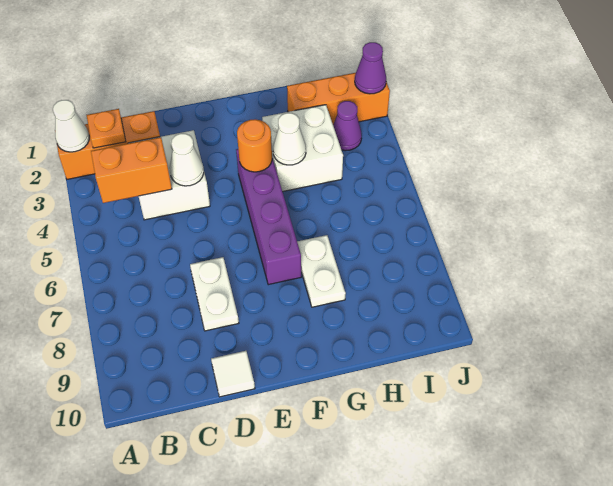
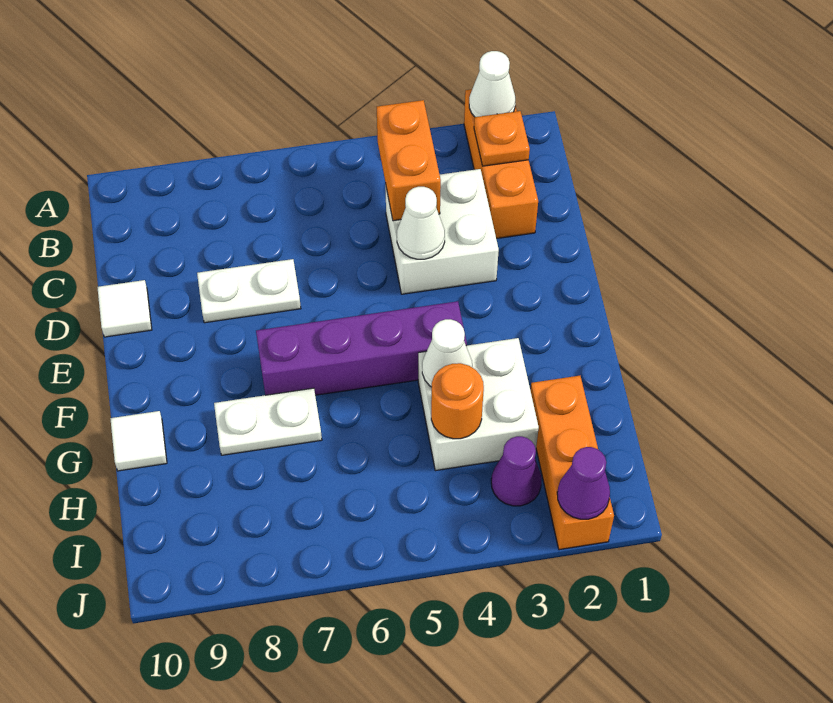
orange round brick F4 level 2 -> orange round brick H4 level 2
none -> white tile G10 level 1

